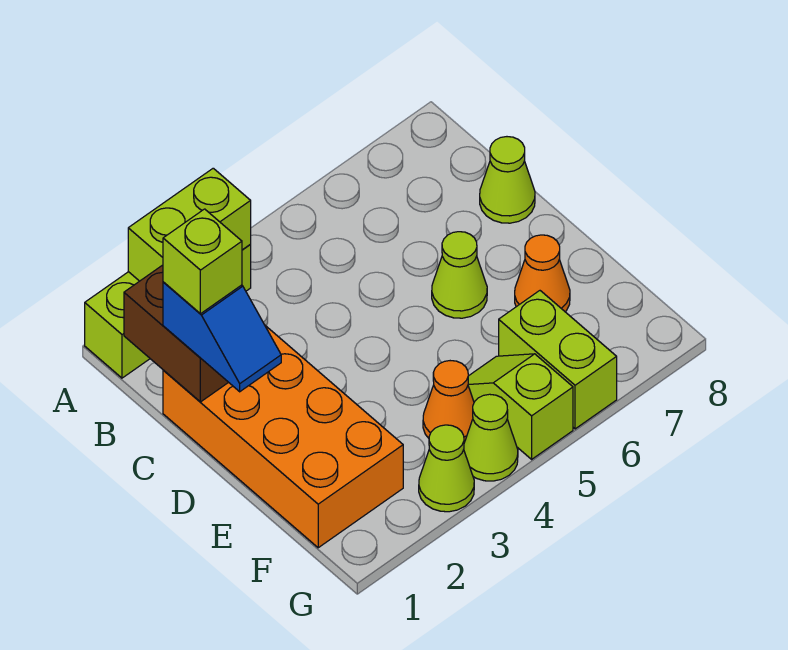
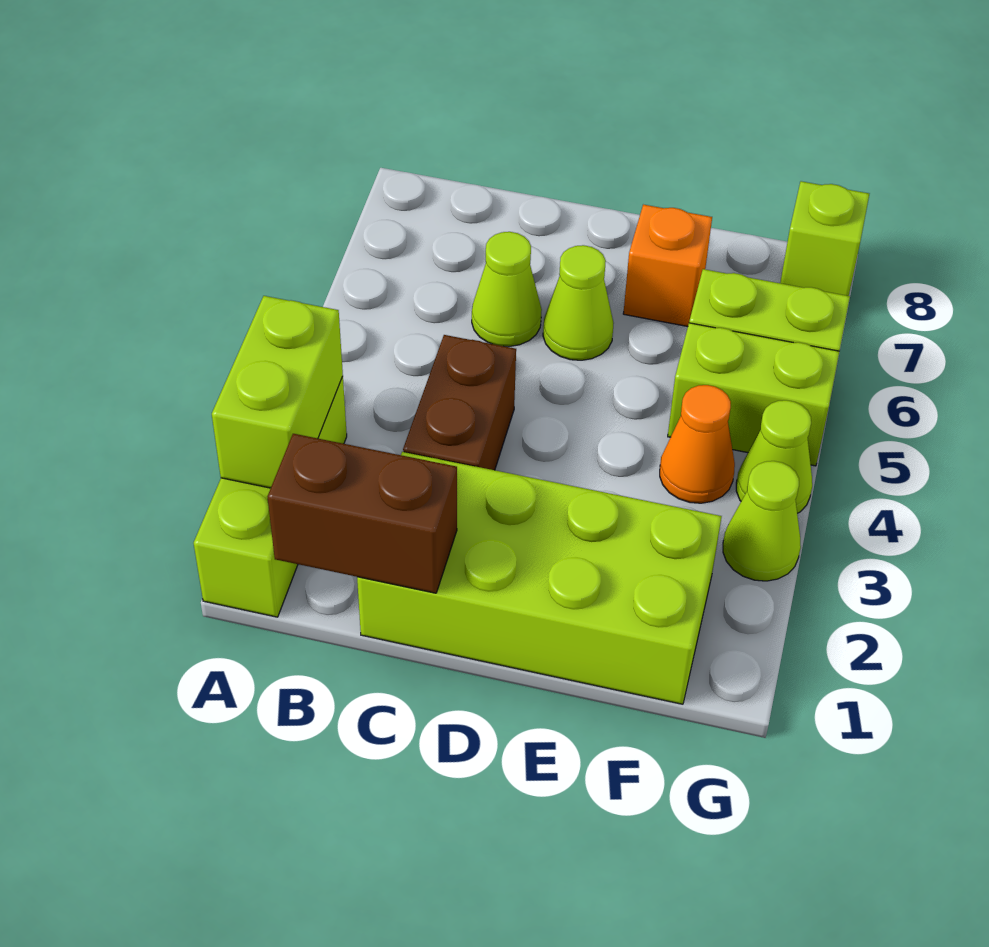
orange brick C1:F2 level 1 -> lime brick C1:F2 level 1
blue slope C1:D1 level 3 top C -> none
lime brick C1 level 4 -> lime brick G8 level 1
none -> brown brick C3:C4 level 1
lime cone C8 level 1 -> lime cone C6 level 1
orange cone E7 level 1 -> orange brick E7 level 1
lime slope F5:G5 level 1 top G -> lime brick F5:G5 level 1

